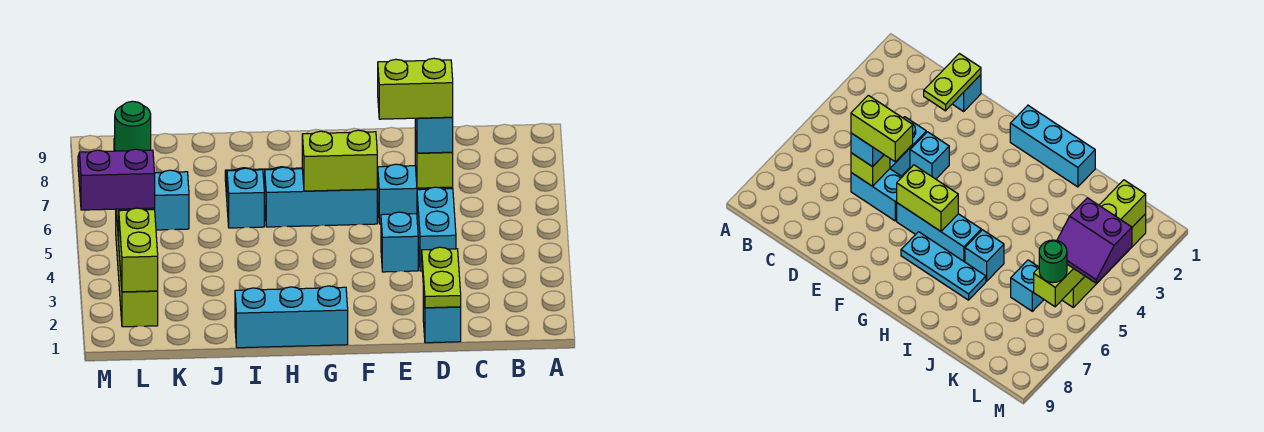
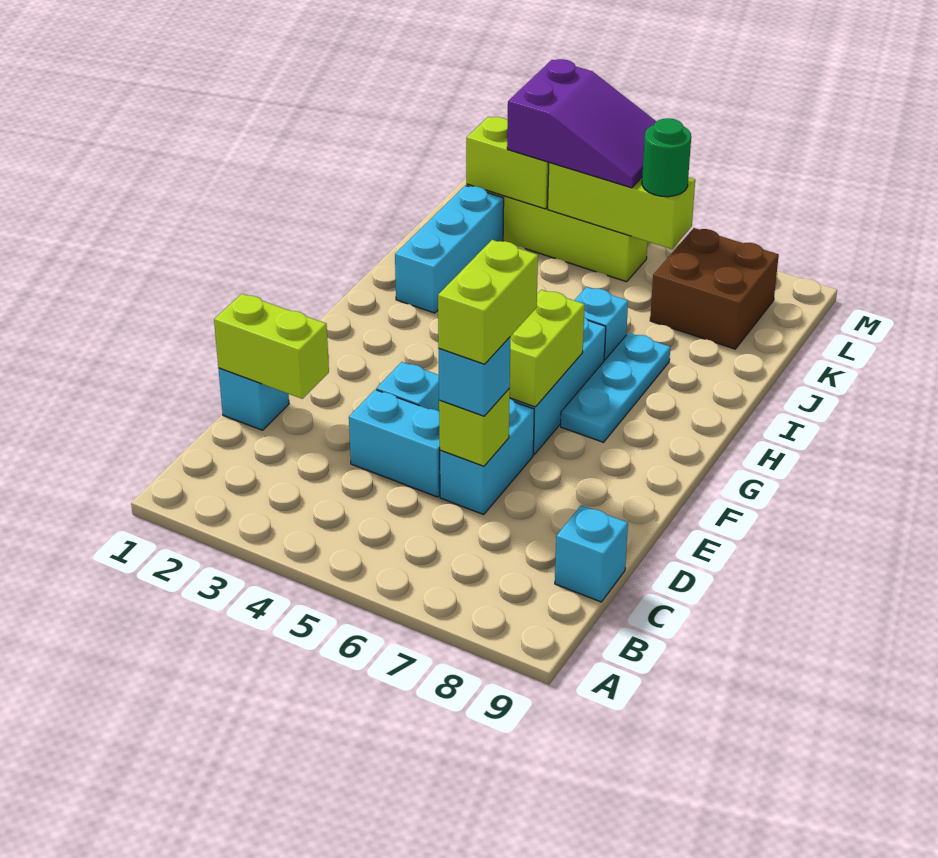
lime plate D1:D2 level 2 -> lime brick D1:D2 level 2
cyan brick G1:I1 level 1 -> cyan brick I2:K2 level 1
cyan brick K6 level 1 -> cyan brick C9 level 1
none -> brown brick K7:L8 level 1
purple slope L4:M5 level 3 top 4 -> purple slope L3:M5 level 3 top 3

